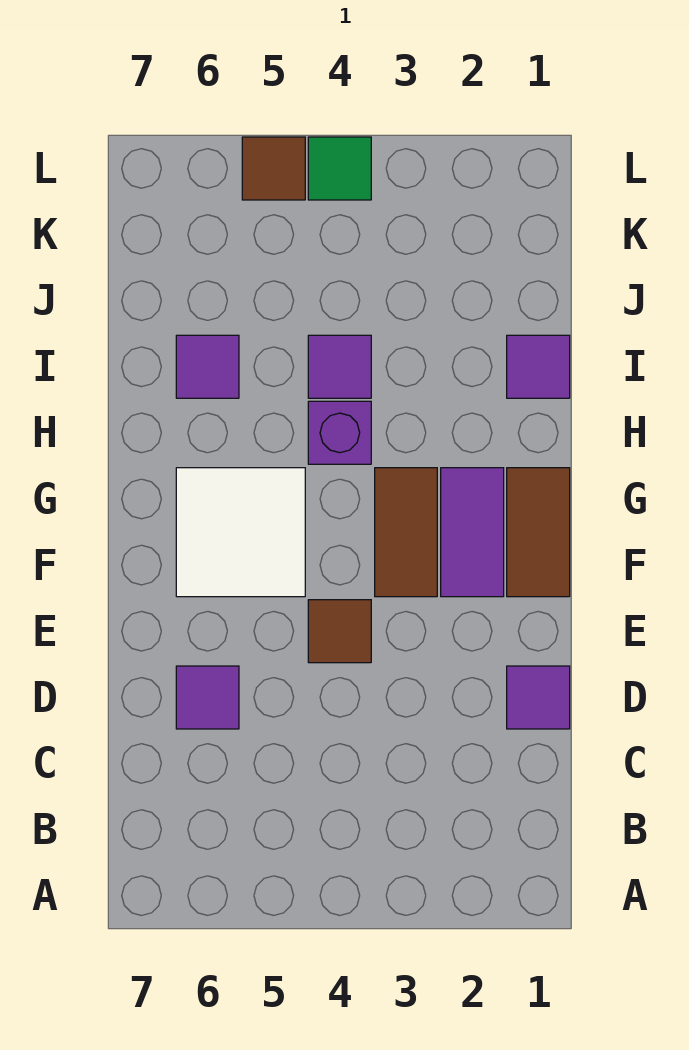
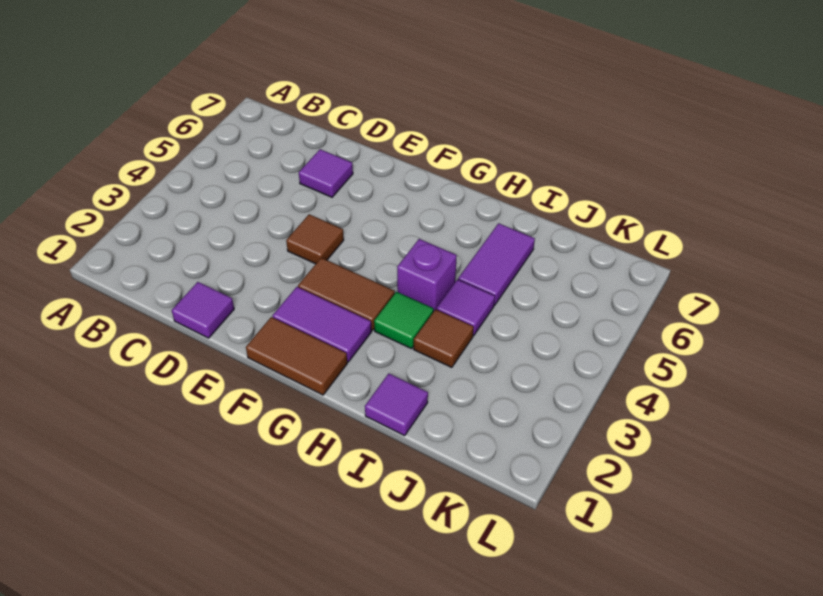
white tile F5:G6 level 1 -> none
purple tile I6 level 1 -> purple tile I5:I6 level 1
green tile L4 level 1 -> green tile H3 level 1
brown tile L5 level 1 -> brown tile I3 level 1

